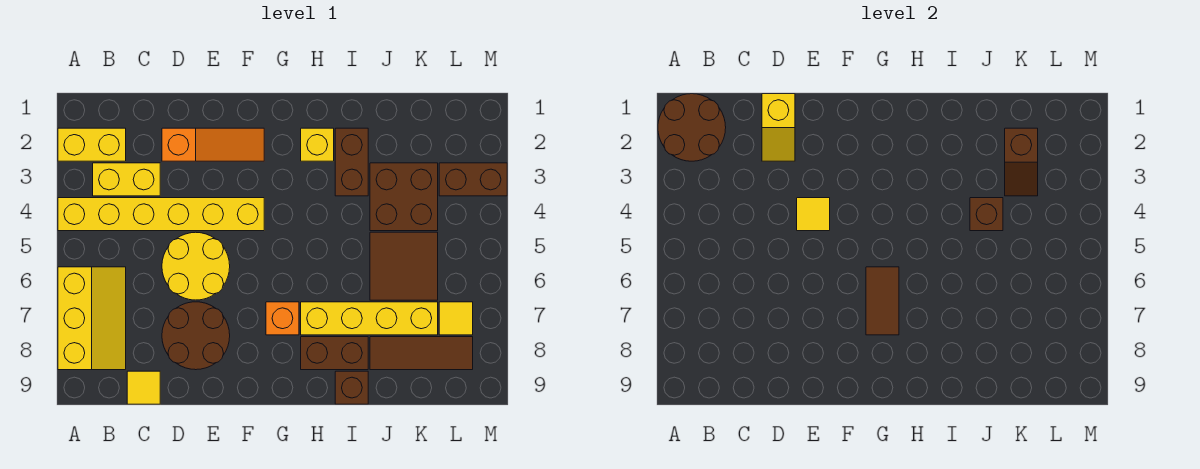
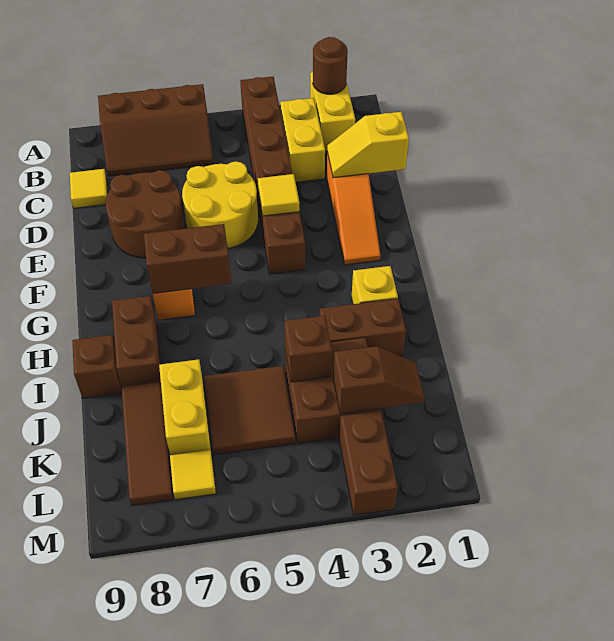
brown round brick A1:B2 level 2 -> brown round brick A2 level 2
yellow brick A4:F4 level 1 -> brown brick A4:F4 level 1
yellow slope A6:B8 level 1 top A -> brown slope A6:B8 level 1 top A
brown tile G6:G7 level 2 -> brown brick G6:G7 level 2
yellow brick H7:K7 level 1 -> yellow brick J7:K7 level 1
brown slope K2:K3 level 2 top 2 -> brown slope K2:K3 level 2 top 3

